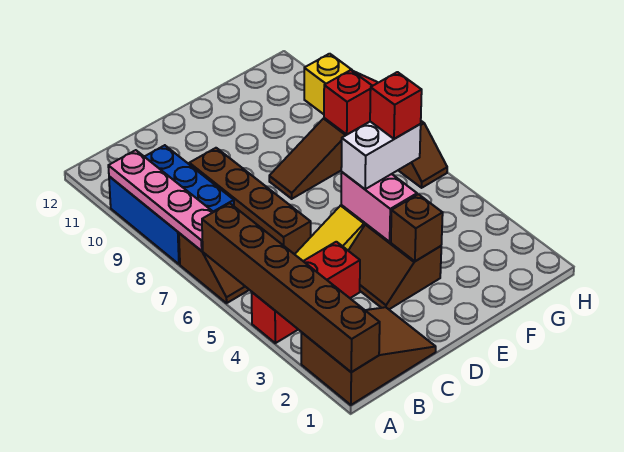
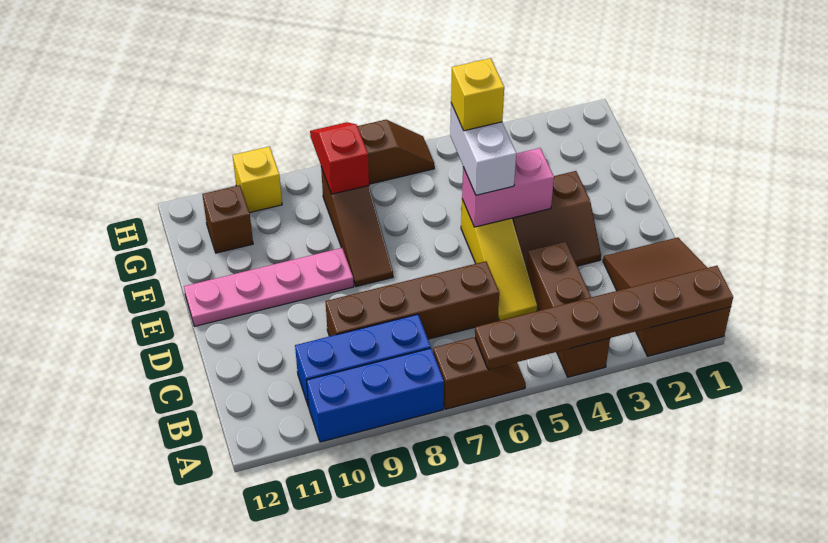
brown brick A1:A6 level 2 -> brown plate A1:A6 level 2
red brick A4:C4 level 1 -> brown brick A4:C4 level 1
pink plate A7:A10 level 2 -> pink plate E9:E12 level 1
brown brick E3 level 2 -> brown brick G11 level 1
red brick F5 level 4 -> yellow brick F5 level 4

